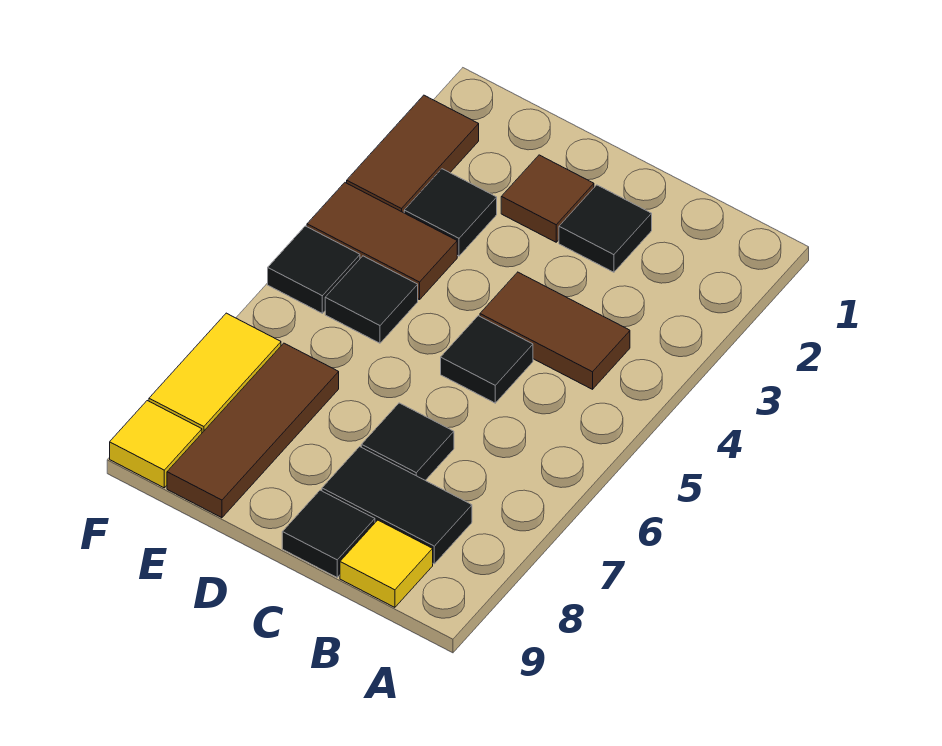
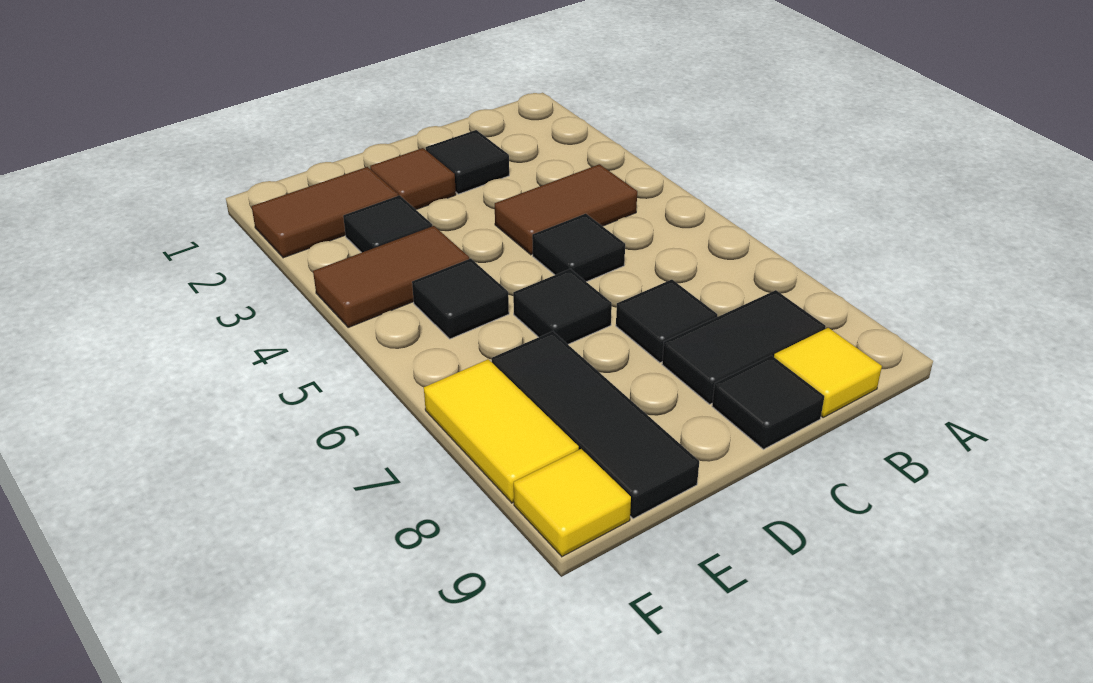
brown tile E7:E9 level 1 -> black tile E7:E9 level 1
brown tile F2:F3 level 1 -> brown tile E2:F2 level 1
black tile F5 level 1 -> black tile D6 level 1

